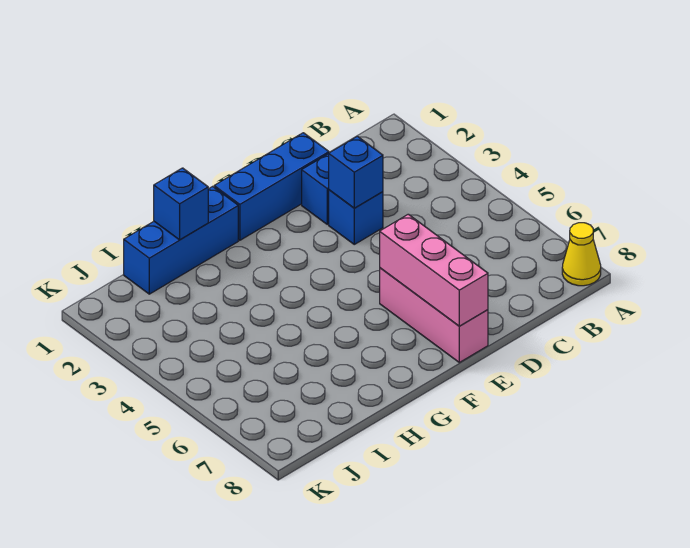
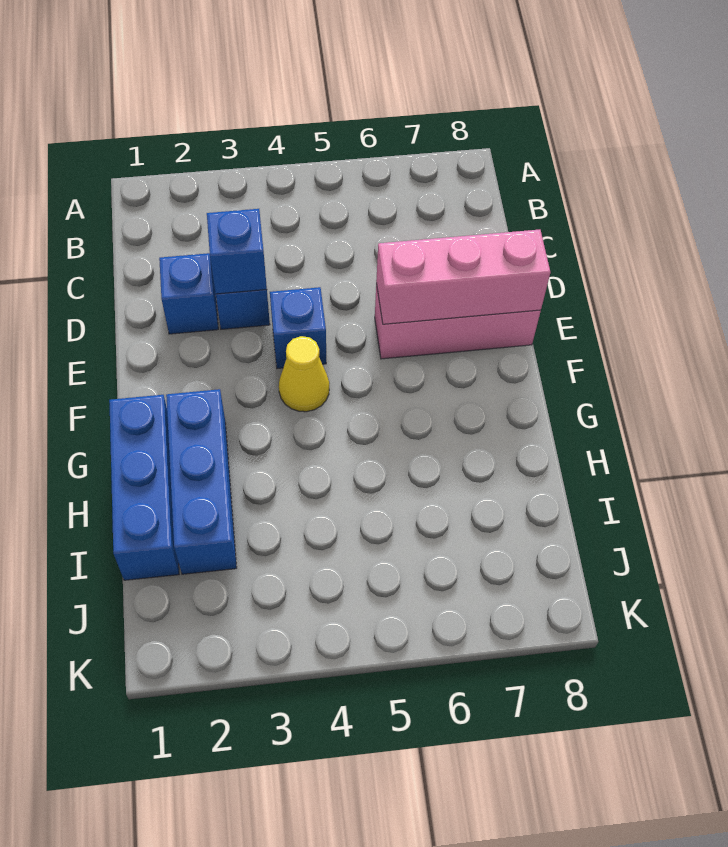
yellow cone A8 level 1 -> yellow cone F4 level 1
blue brick D1:F1 level 1 -> blue brick G2:I2 level 1
blue brick H1 level 2 -> blue brick E4 level 1

